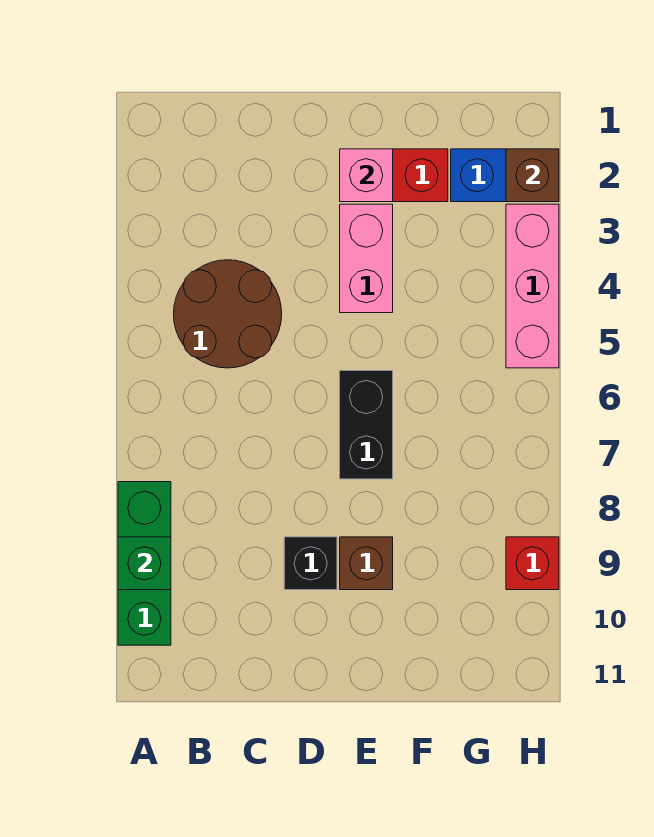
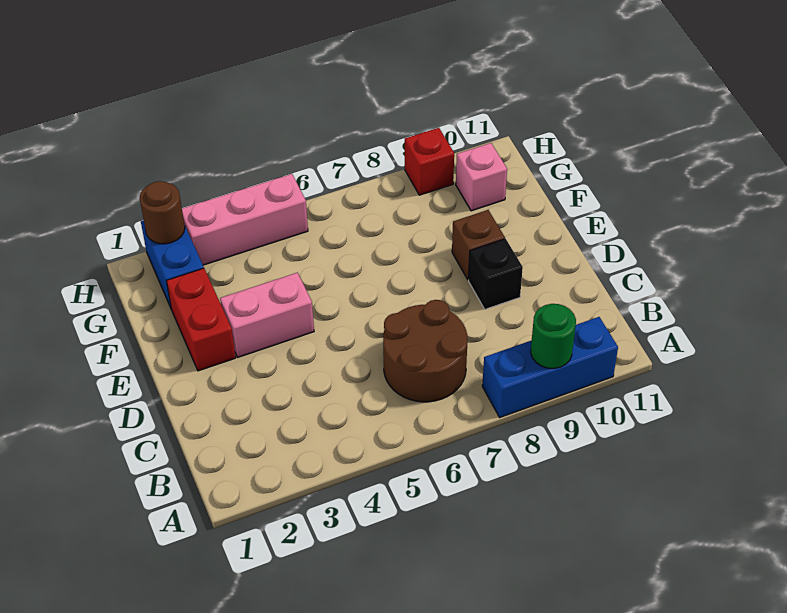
green brick A8:A10 level 1 -> blue brick A8:A10 level 1
green brick A9 level 2 -> green round brick A9 level 2
brown round brick B4:C5 level 1 -> brown round brick B6:C7 level 1
pink brick E2 level 2 -> pink brick G10 level 1
black brick E6:E7 level 1 -> none
brown brick H2 level 2 -> brown round brick H2 level 2

